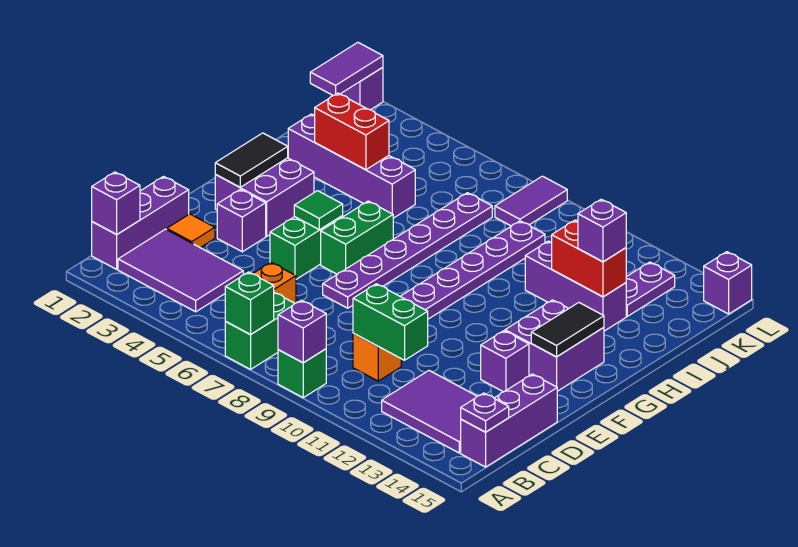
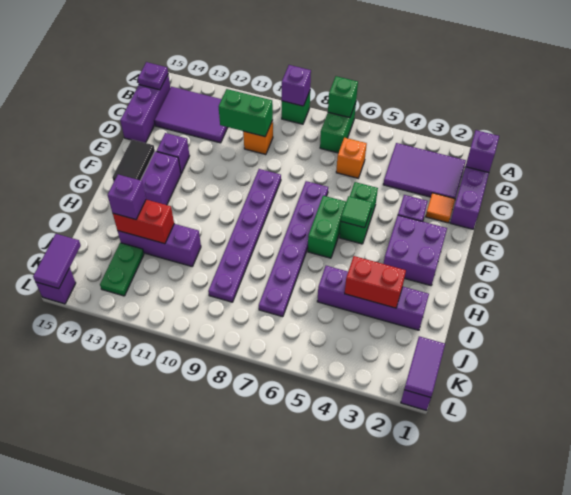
black tile F2:G2 level 2 -> none
purple plate J13:K13 level 1 -> green plate J13:K13 level 1
purple tile K8:L8 level 1 -> purple tile K15:L15 level 2

